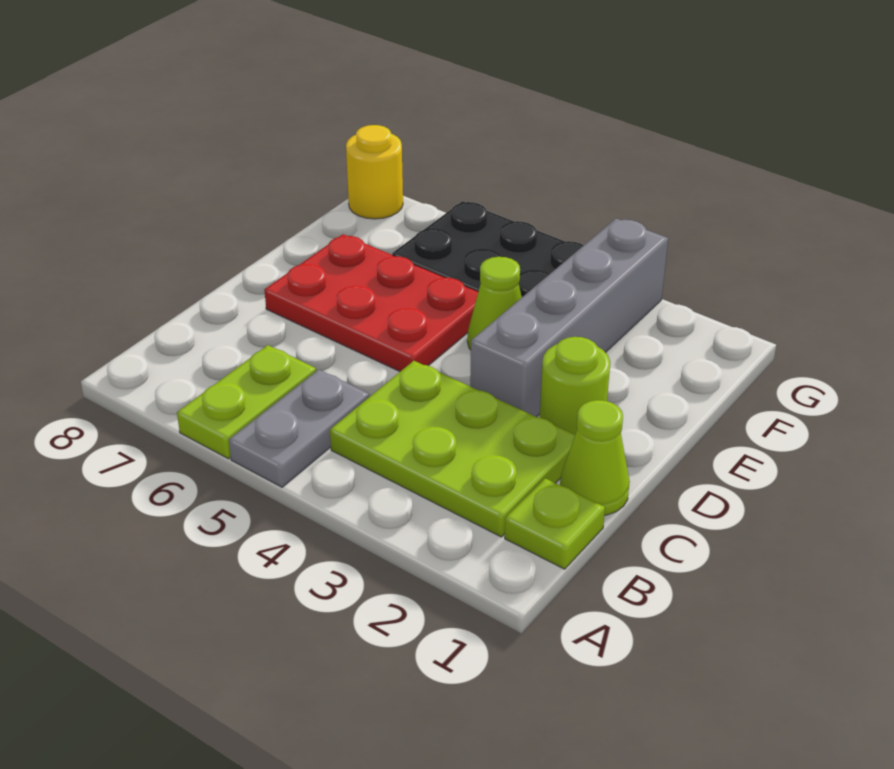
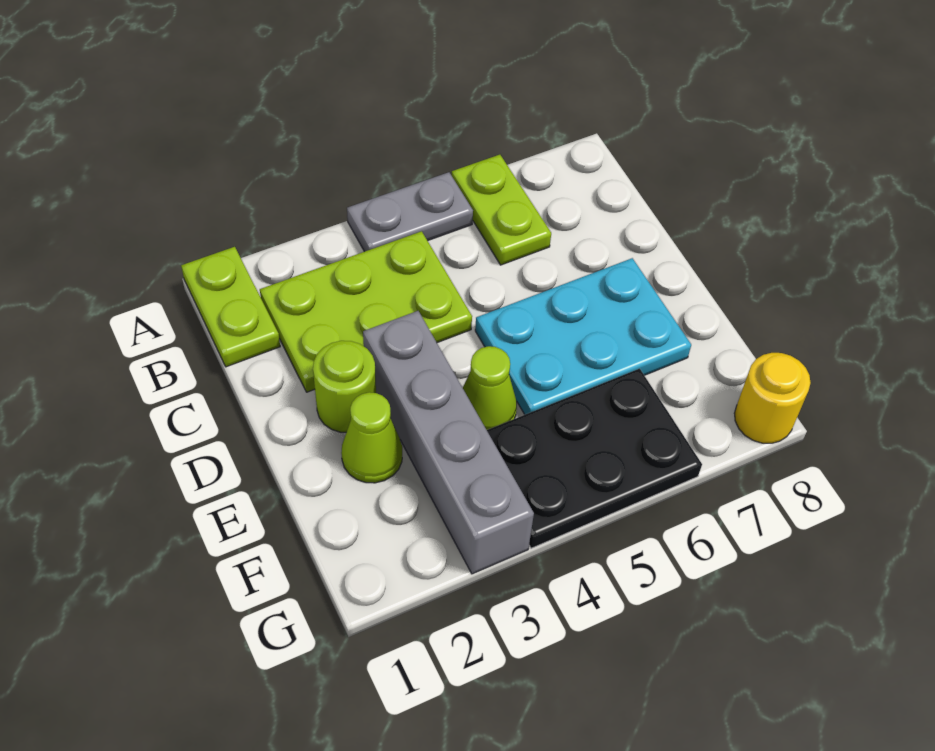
grey plate A5:B5 level 1 -> grey plate A4:A5 level 1
lime plate B1 level 1 -> lime plate A1:B1 level 1
lime cone C1 level 1 -> lime cone E2 level 1
red plate D5:E7 level 1 -> cyan plate D5:E7 level 1

